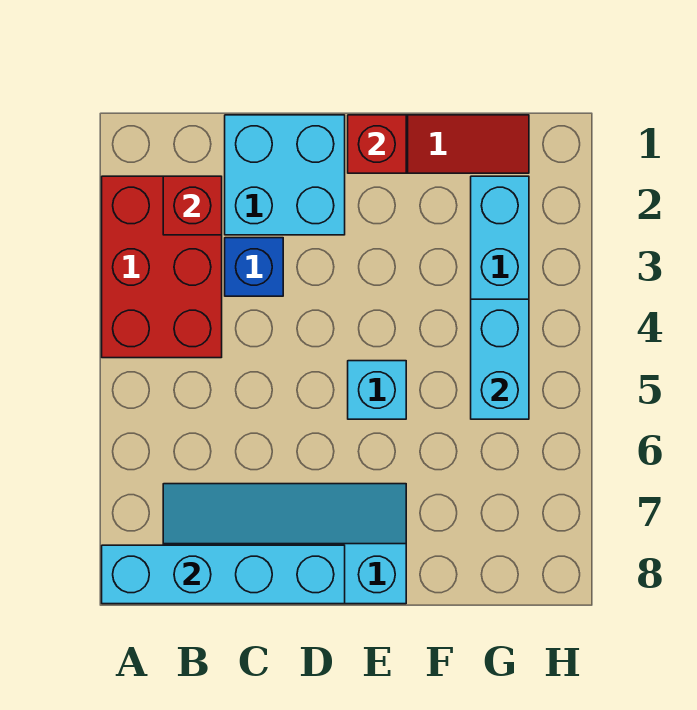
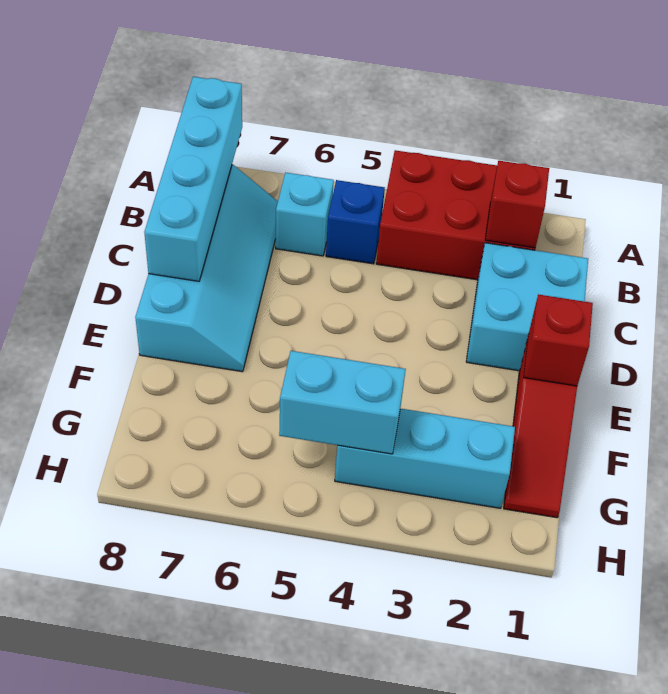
blue brick C3 level 1 -> blue brick B5 level 1
cyan brick E5 level 1 -> cyan brick B6 level 1

